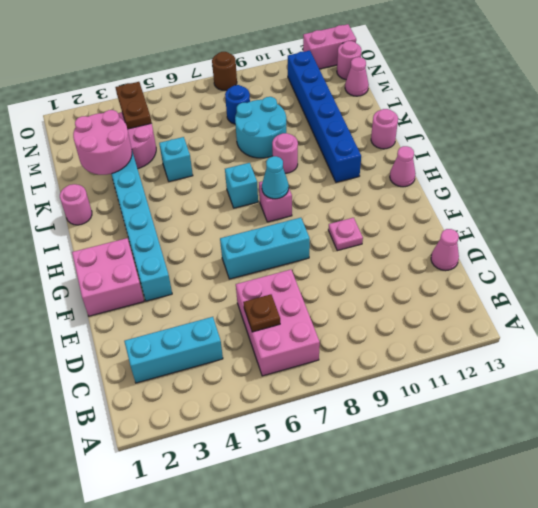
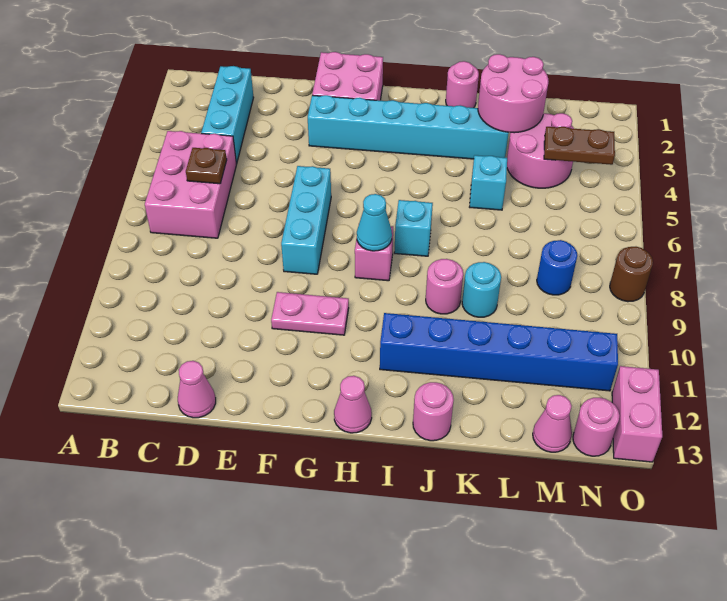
pink brick B6:D7 level 1 -> pink brick B5:C7 level 1
pink plate F10 level 1 -> pink plate F10:G10 level 1
cyan round brick K8:L9 level 1 -> cyan round brick K9 level 1

